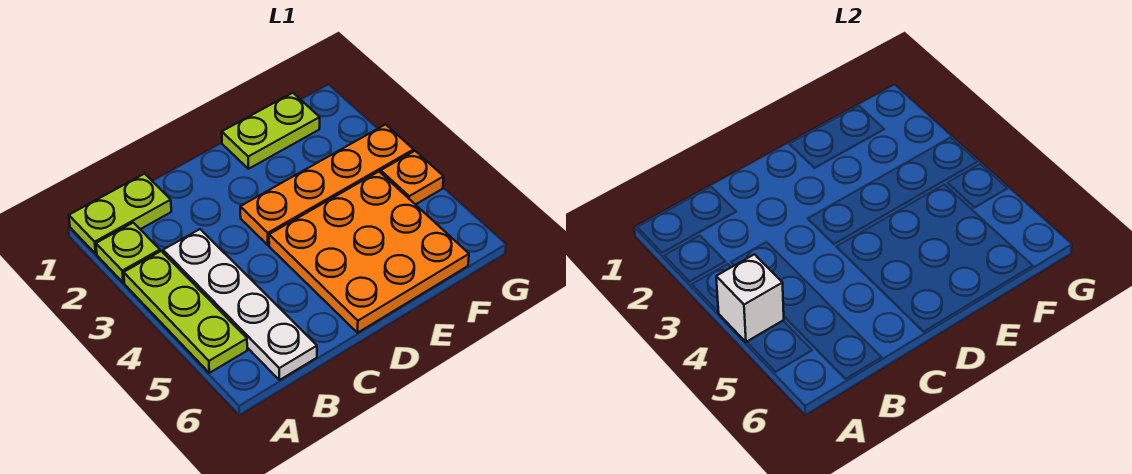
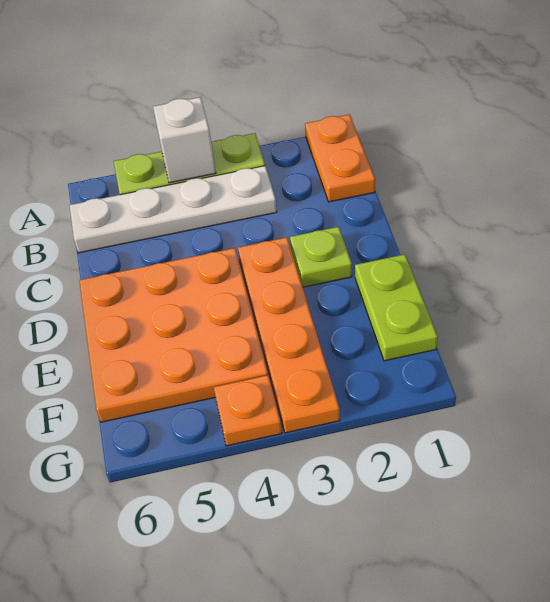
lime plate A1:B1 level 1 -> orange plate A1:B1 level 1
lime plate A2 level 1 -> lime plate D2 level 1

